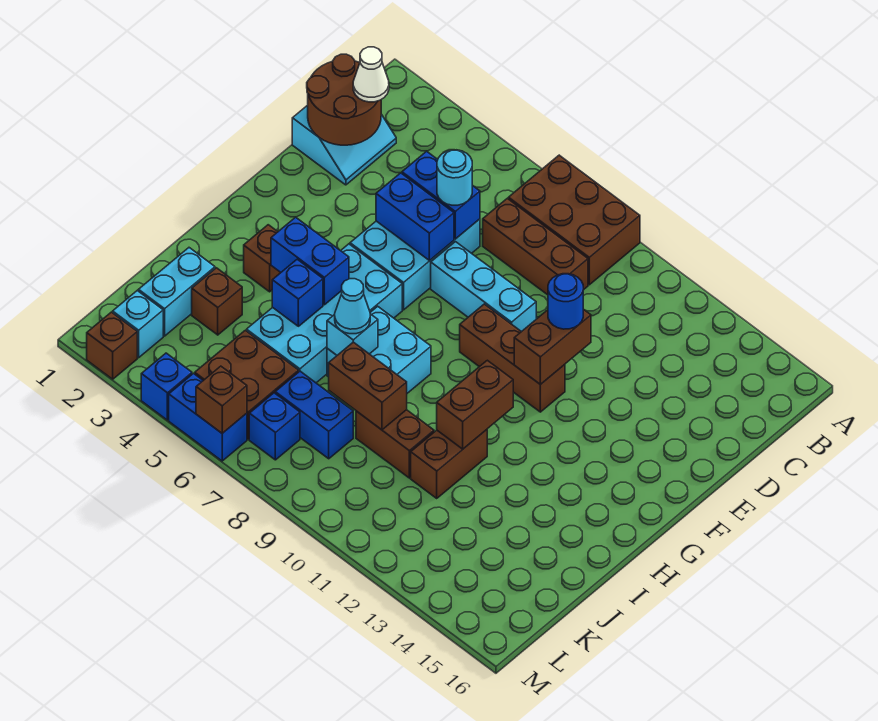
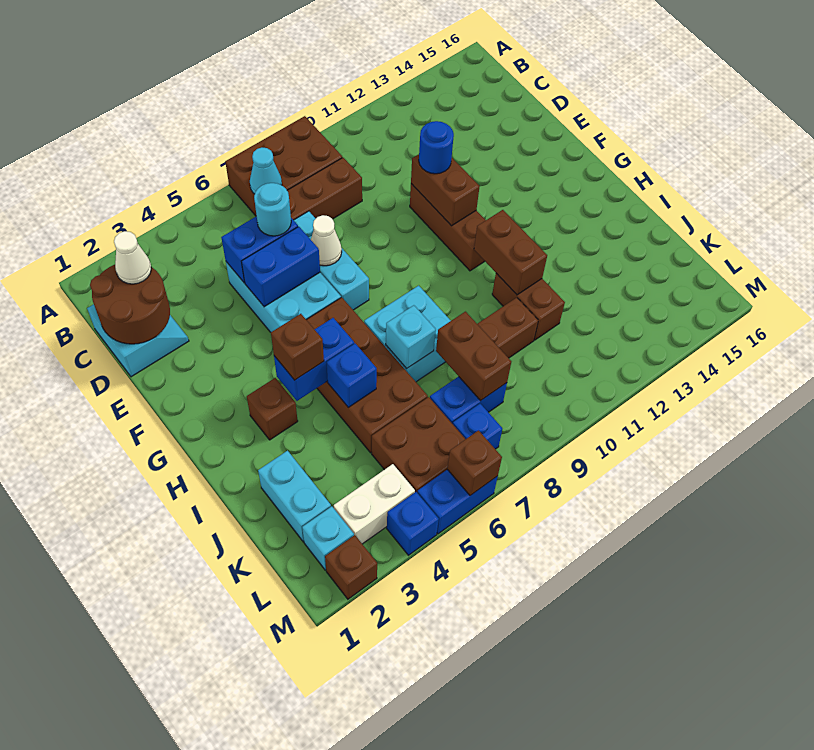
cyan brick E7:E9 level 1 -> cyan brick D7:F7 level 1
none -> white cone E7 level 2
brown brick F9:F11 level 1 -> brown brick E11:G11 level 1
cyan brick G5:J6 level 1 -> brown brick G5:J6 level 1
cyan cone I7 level 3 -> cyan cone B7 level 2
brown brick J3 level 1 -> brown brick H4 level 3
brown brick J8:J9 level 2 -> brown brick J8:K8 level 2
none -> white brick L3:L4 level 1

